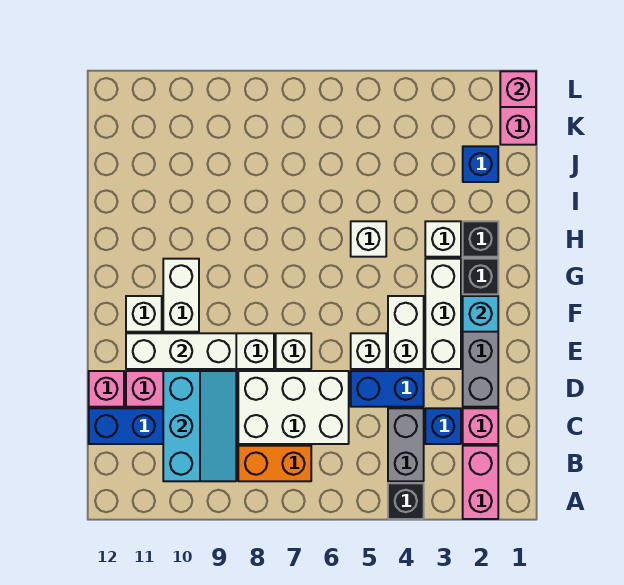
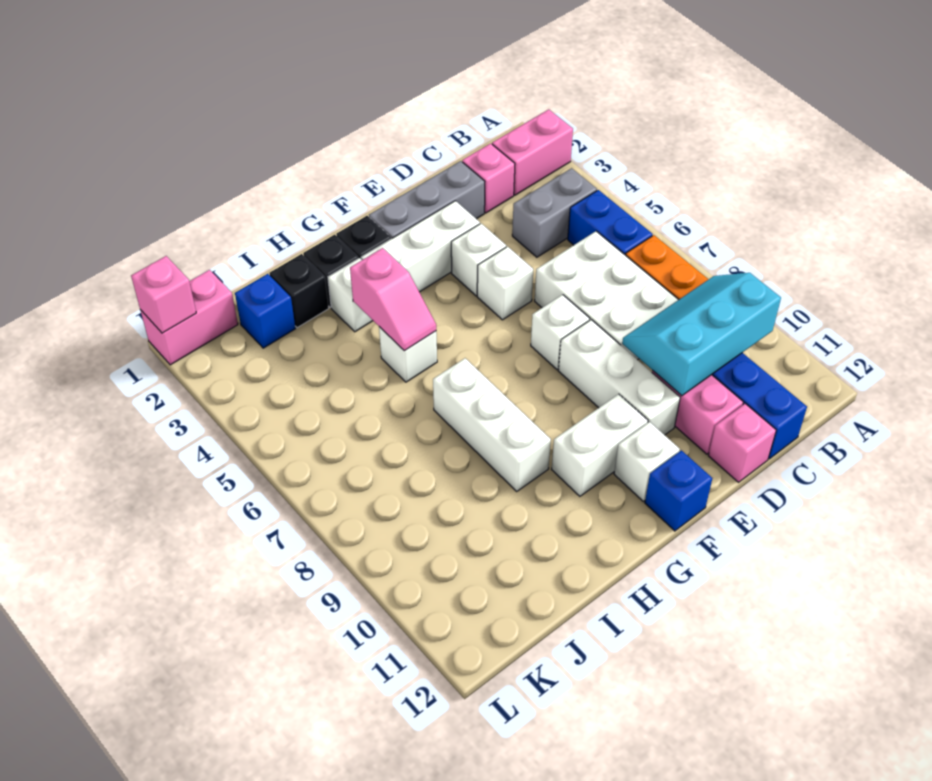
black brick A4 level 1 -> black brick I2 level 1
blue brick C3 level 1 -> blue brick F12 level 1
blue brick D4:D5 level 1 -> blue brick B5:B6 level 1
white brick E4:F4 level 1 -> white brick E4 level 1
white brick E9:E11 level 2 -> white brick H7:H9 level 1
cyan brick F2 level 2 -> none
none -> pink slope H4:H5 level 2 top 4

